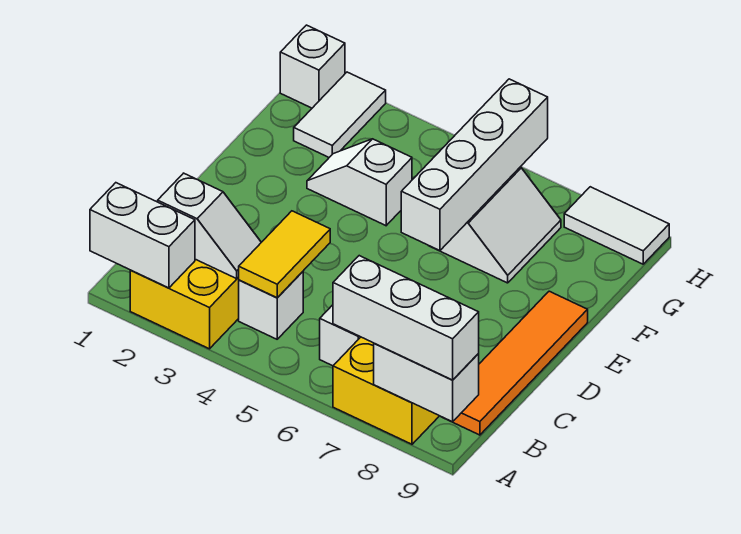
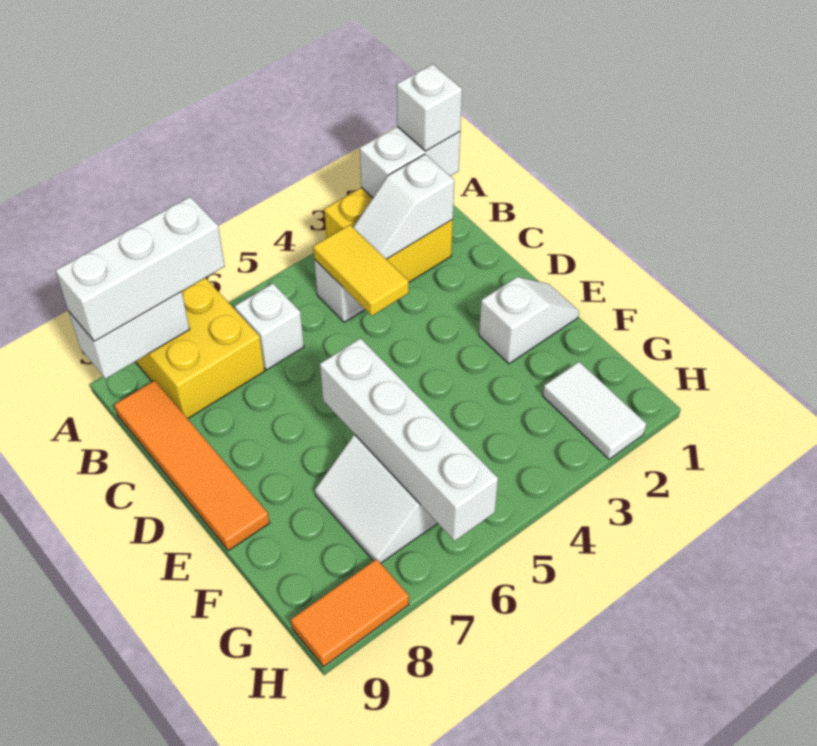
white slope F3:F4 level 1 top 4 -> white slope E1:E2 level 1 top 2
white brick H1 level 1 -> white brick A1 level 3
white tile H8:H9 level 1 -> orange tile H8:H9 level 1

